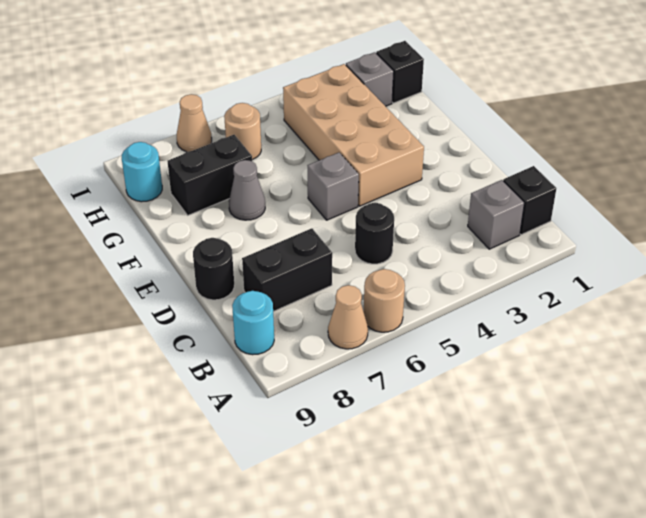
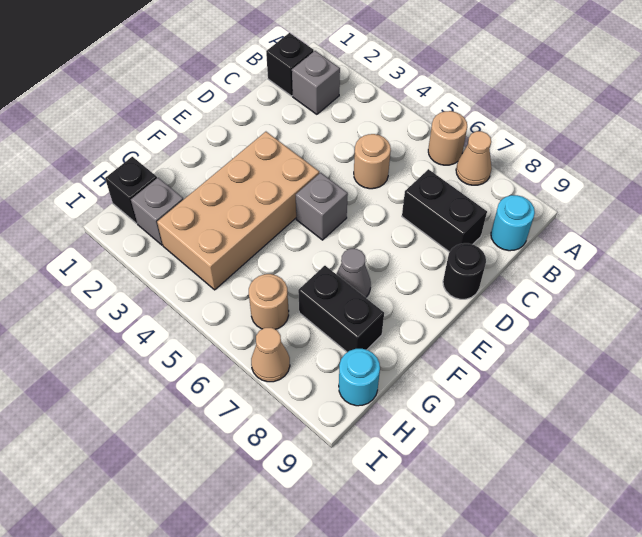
black round brick C5 level 1 -> tan round brick C5 level 1

